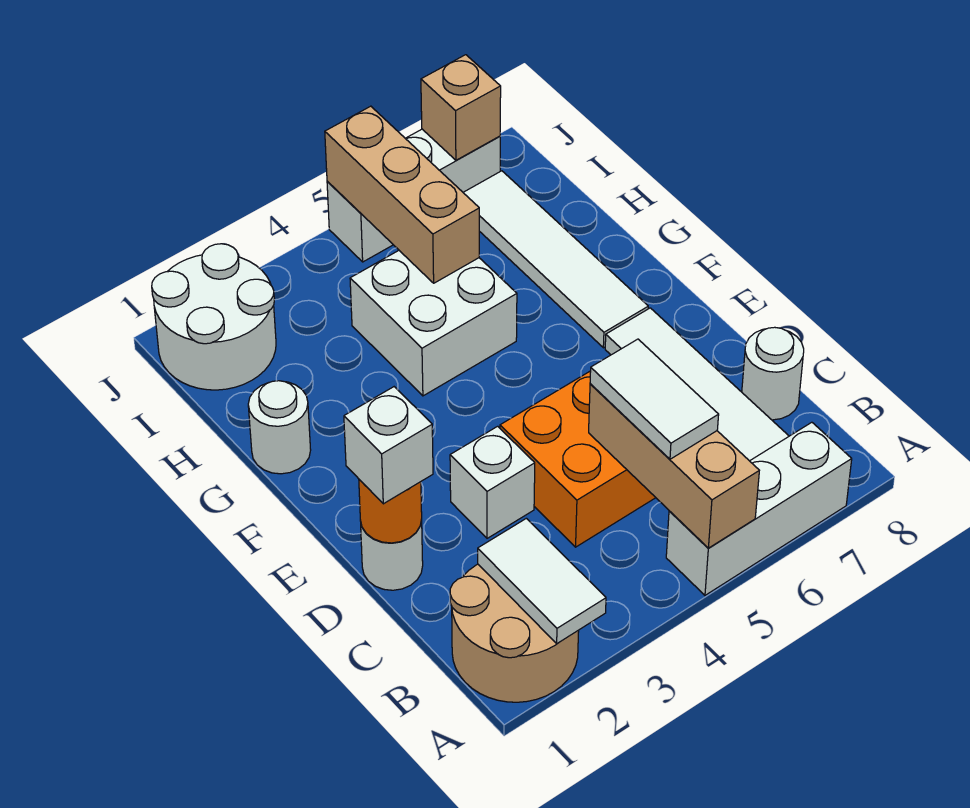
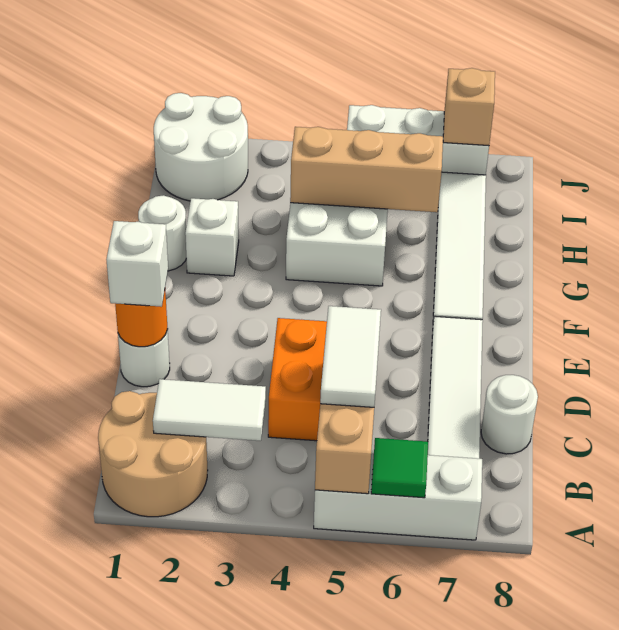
white tile A2:B2 level 2 -> white tile B2:B3 level 2
none -> green tile A6 level 2
white brick D3 level 1 -> white brick G2 level 1
tan brick H5:J5 level 2 -> tan brick H4:H6 level 2

